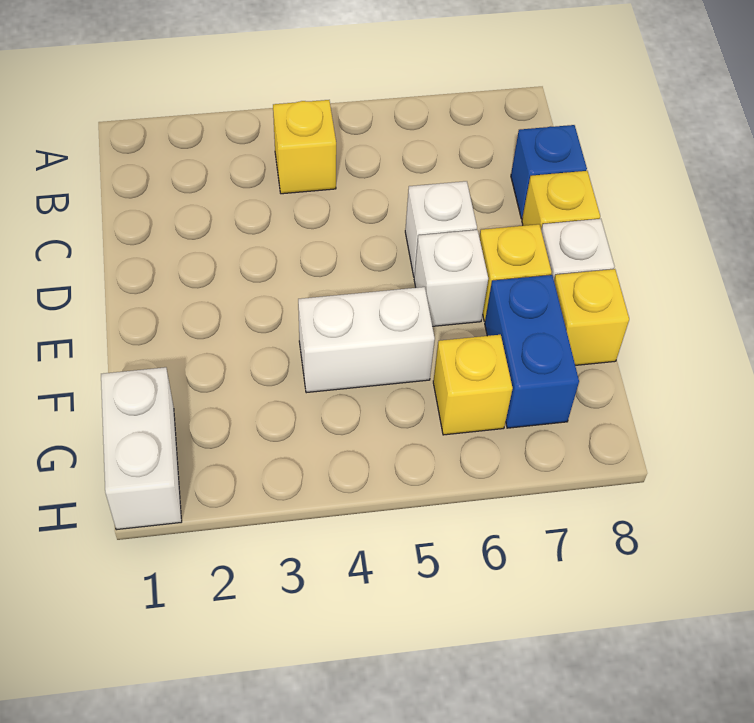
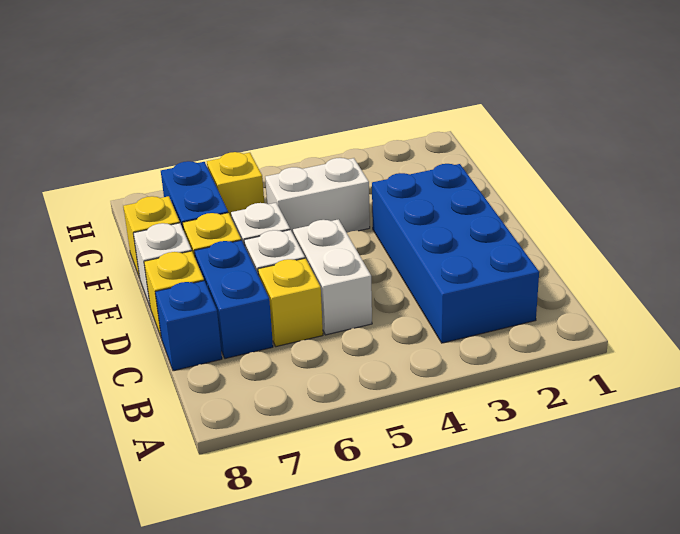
none -> blue brick B2:E3 level 1
yellow brick B4 level 1 -> yellow brick C6 level 1
none -> blue brick C7:D7 level 1
white brick G1:H1 level 1 -> white brick C5:D5 level 1

